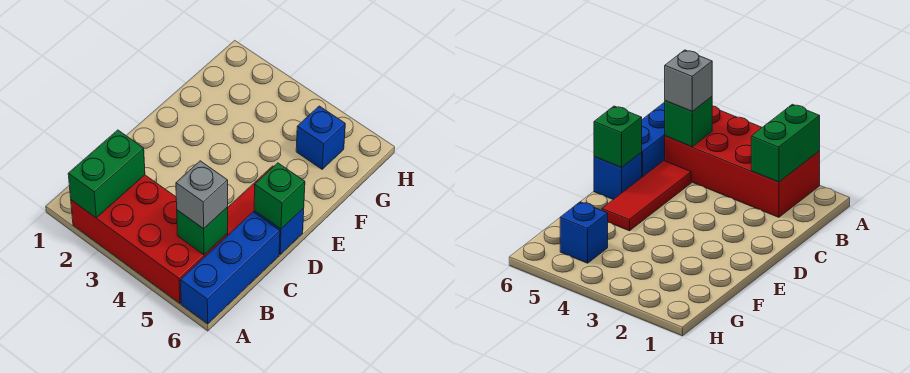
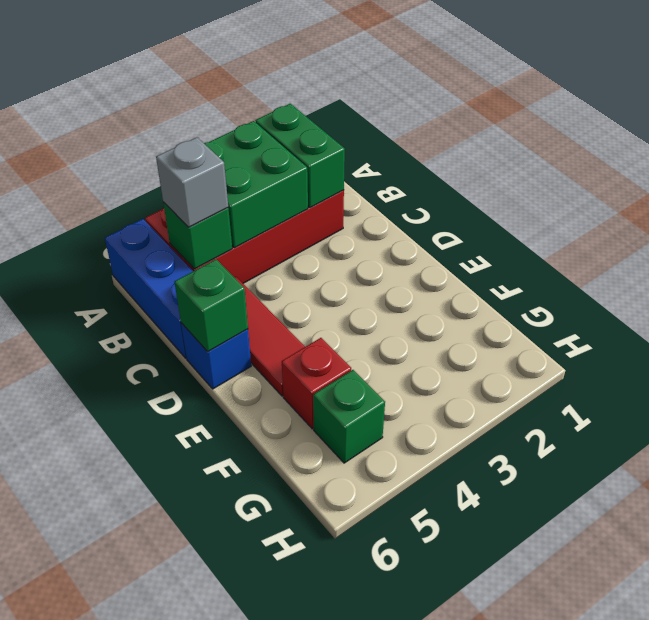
none -> green brick A3:B4 level 2
none -> red brick F5 level 1
blue brick G5 level 1 -> green brick G5 level 1

